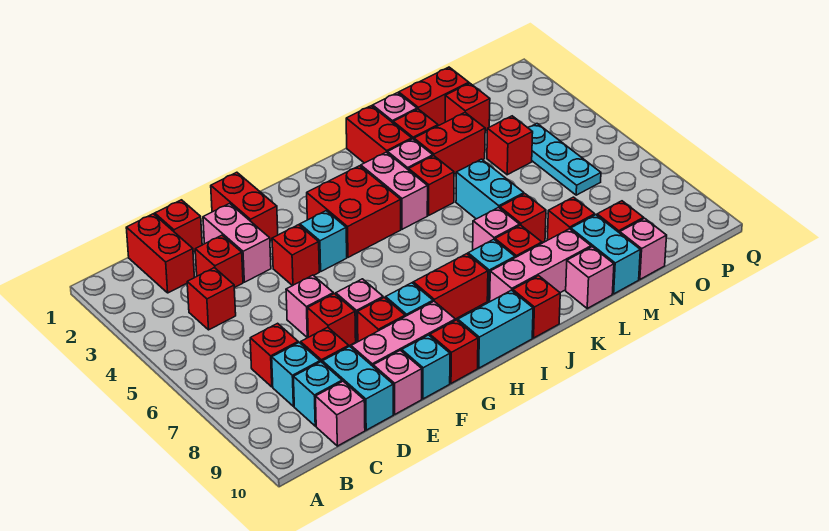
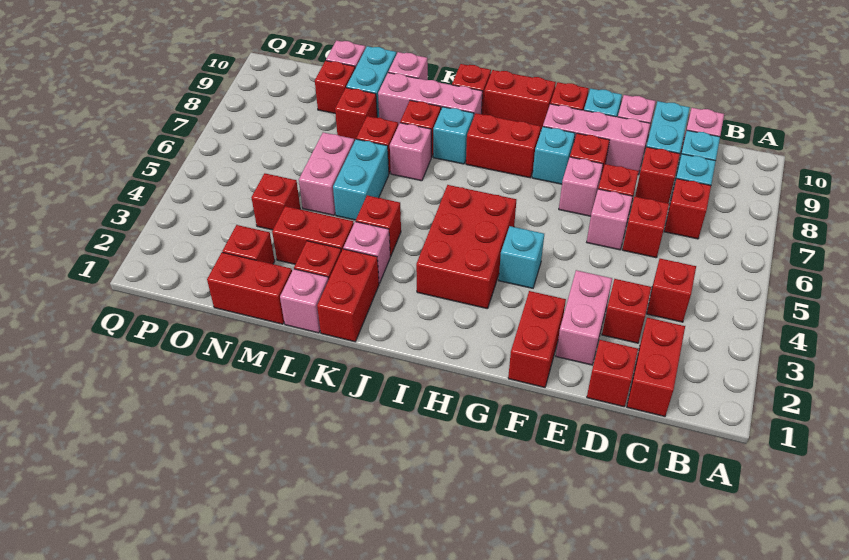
red brick F4 level 1 -> red brick D6 level 1
red brick H3:I4 level 1 -> red brick H3:I5 level 1
cyan brick H10:I10 level 1 -> red brick H10:I10 level 1
pink brick J3:J4 level 1 -> pink brick M5:M6 level 1
cyan plate O4:O6 level 1 -> none

